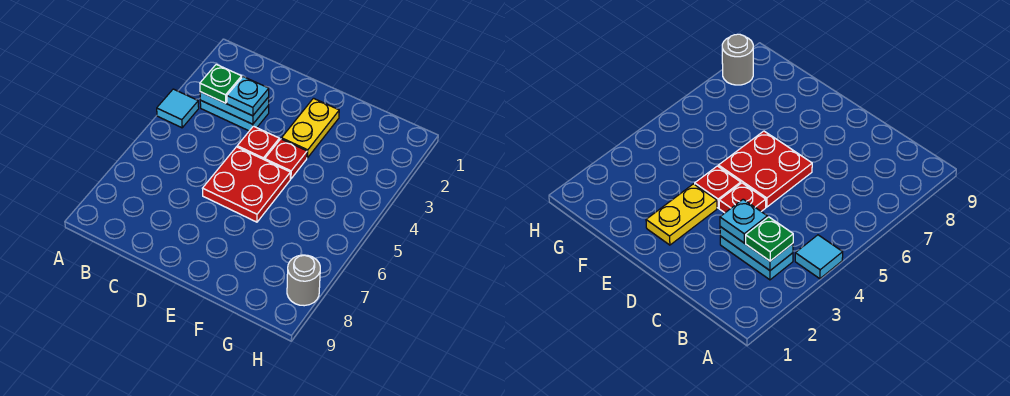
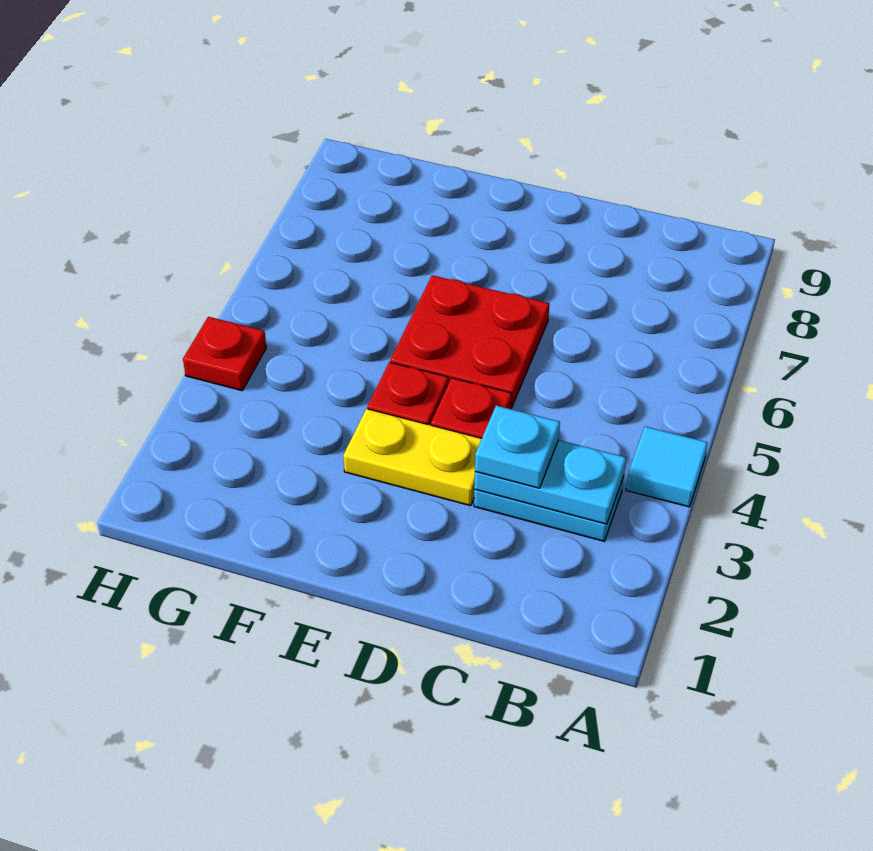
green plate B3 level 3 -> none
yellow plate E2:E3 level 1 -> yellow plate D3:E3 level 1
none -> red plate H4 level 1
grey round brick H8 level 1 -> none

